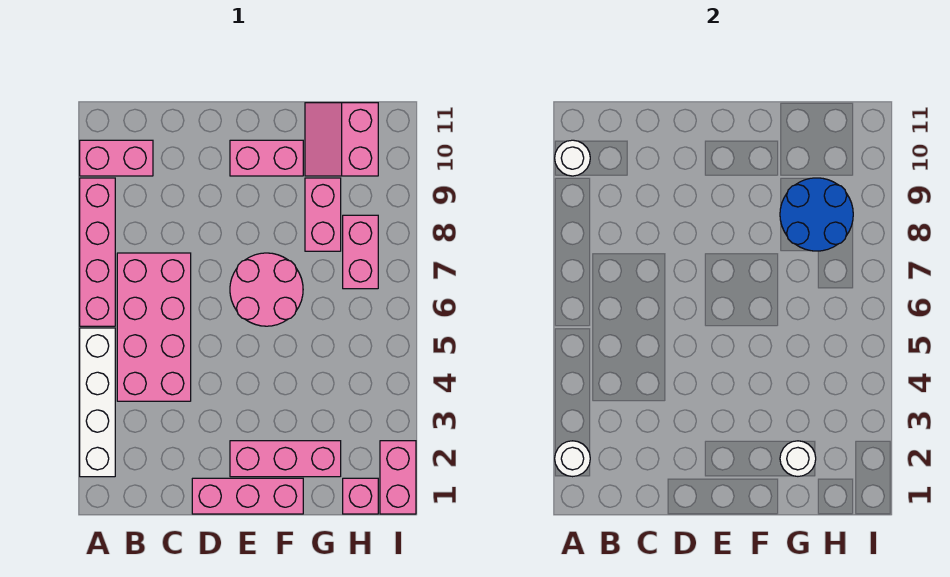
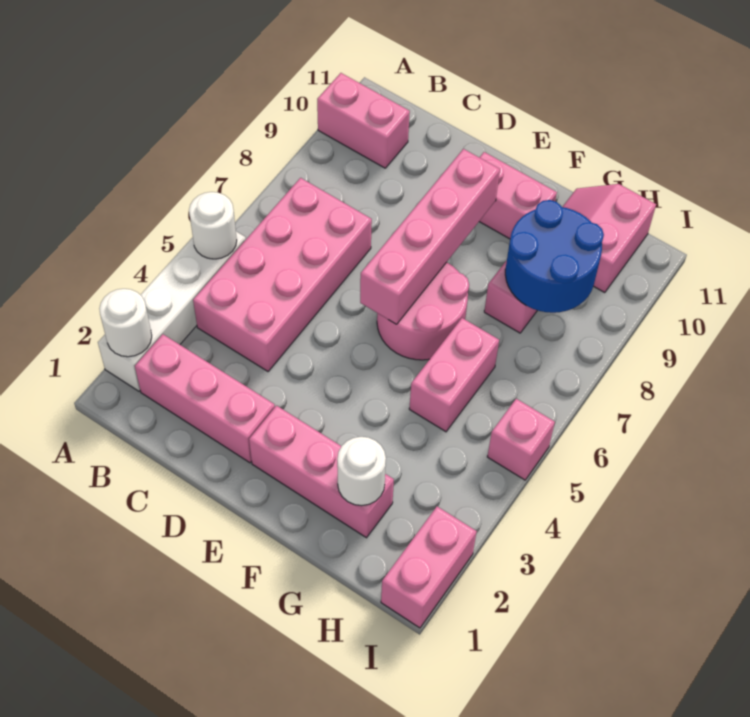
pink brick A6:A9 level 1 -> pink brick E6:E9 level 2
white round brick A10 level 2 -> white round brick A5 level 2
pink brick D1:F1 level 1 -> pink brick B2:D2 level 1
pink brick H1 level 1 -> pink brick I5 level 1
pink brick H7:H8 level 1 -> pink brick G5:G6 level 1

